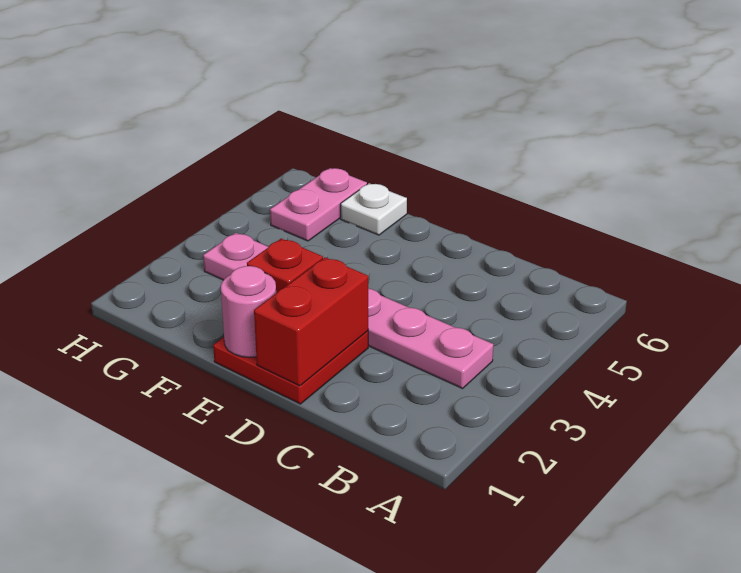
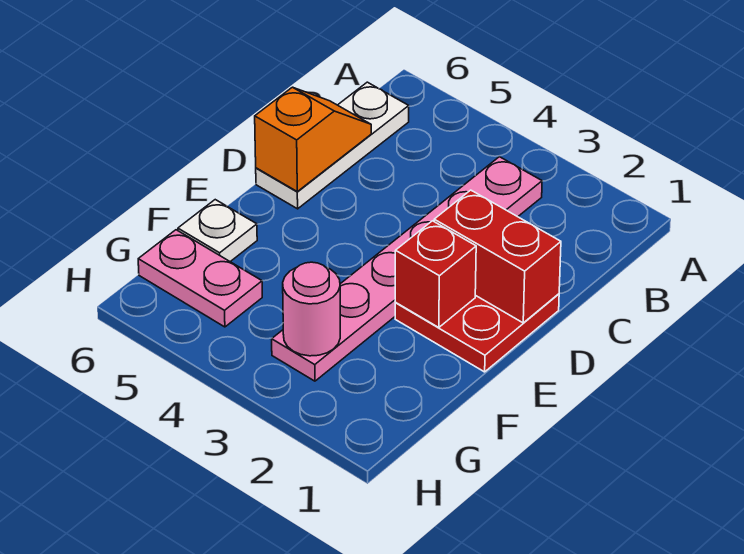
none -> white plate B6:D6 level 1
none -> orange slope C6:D6 level 2 top D
pink round brick E1 level 2 -> pink round brick G3 level 2

